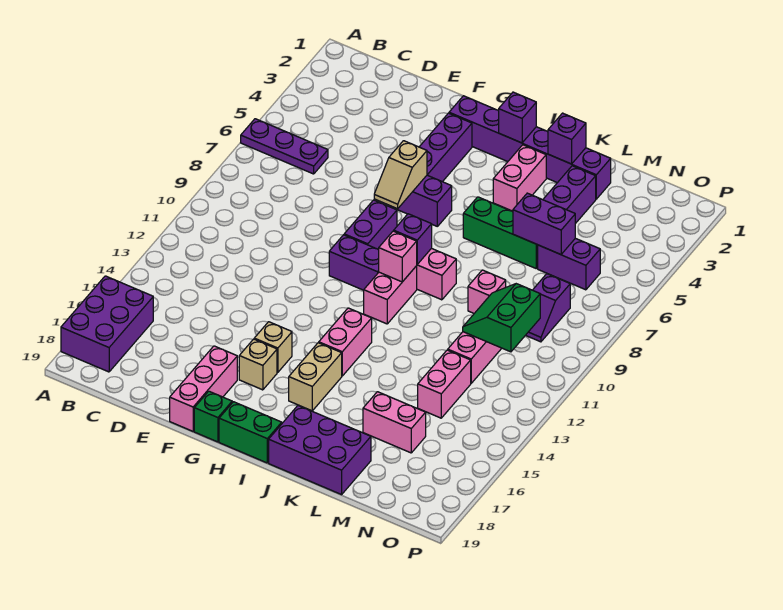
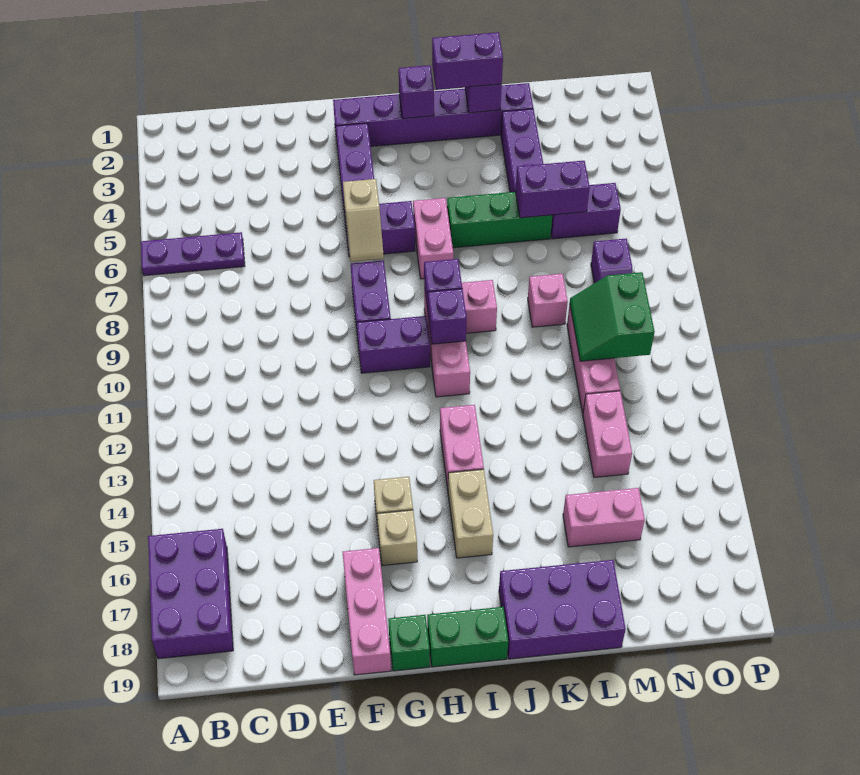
pink brick I10 level 2 -> purple brick I10 level 2
none -> purple brick J2:K2 level 3
pink brick J3:J4 level 1 -> pink brick I6:I7 level 1

